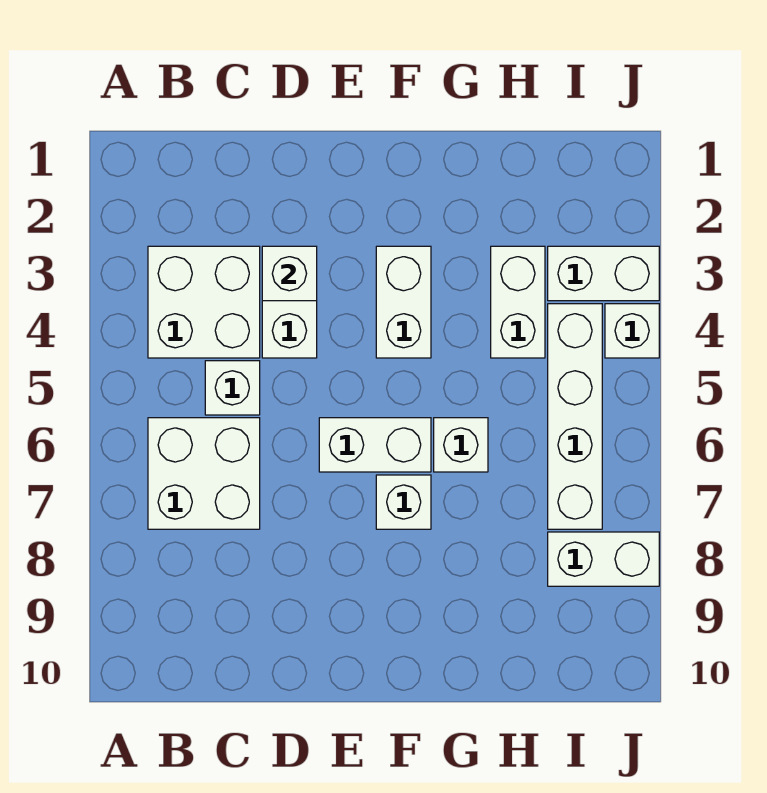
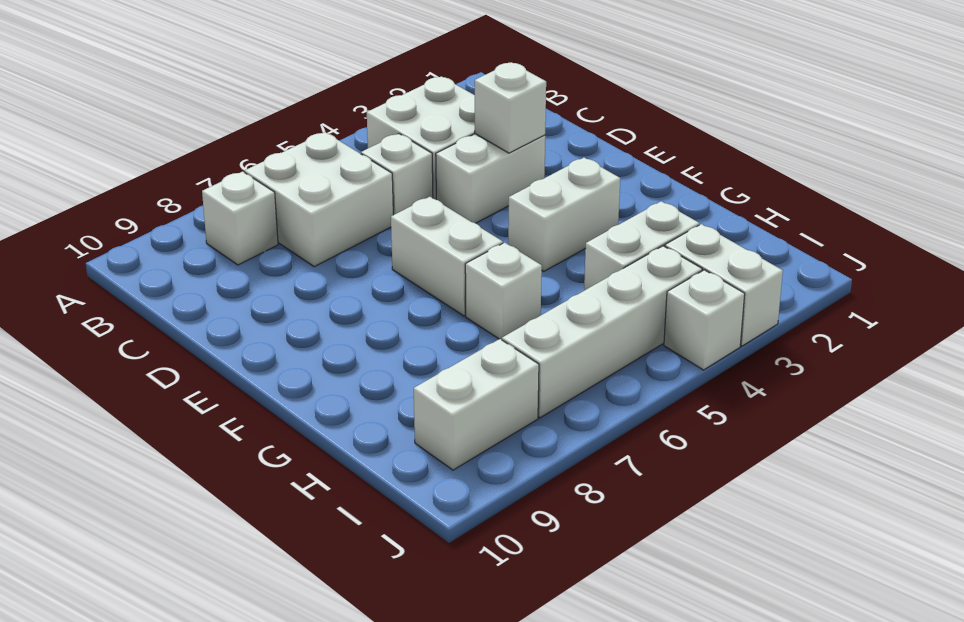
white brick F7 level 1 -> white brick B8 level 1
white brick I8:J8 level 1 -> white brick I8:I9 level 1

